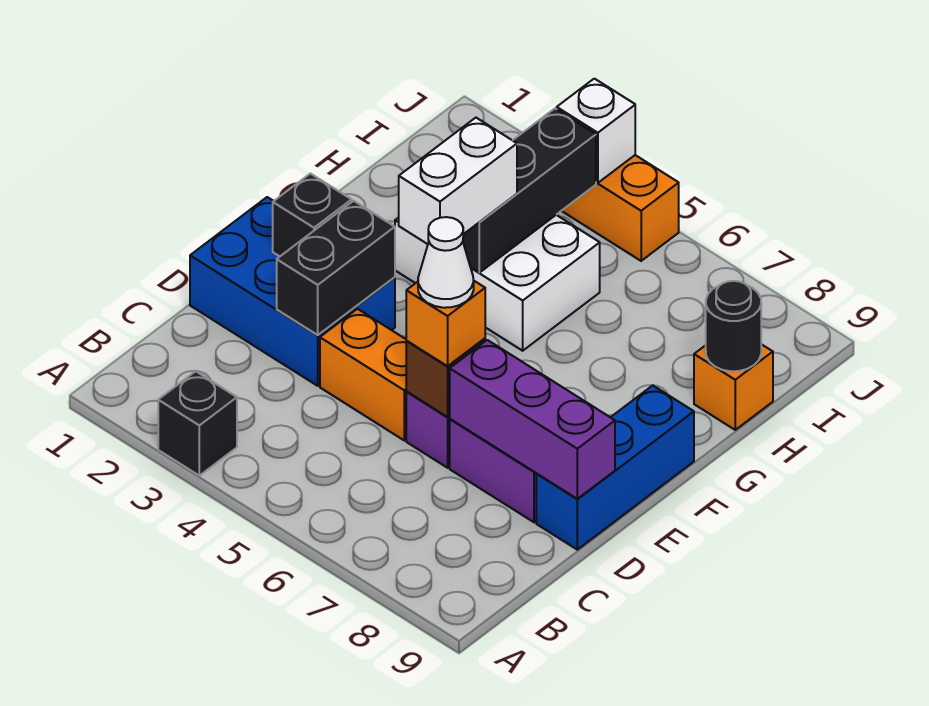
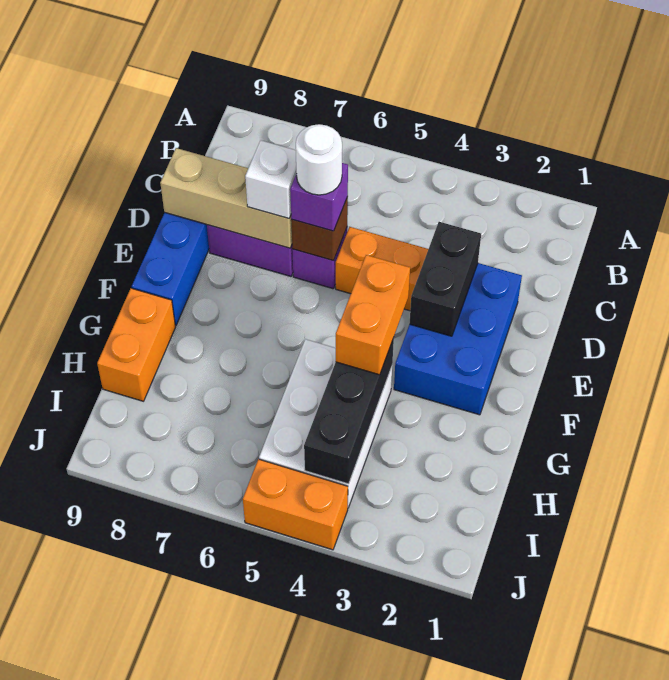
black brick A3 level 1 -> none
blue brick D1:E3 level 1 -> blue brick D2:F3 level 1
orange brick D6 level 3 -> purple brick D6 level 3
white cone D6 level 4 -> white round brick D6 level 4
purple brick D7:D9 level 2 -> tan brick D7:D9 level 2
black brick E2 level 2 -> none
white brick F4:G4 level 3 -> orange brick F4:G4 level 3
white brick G3:H5 level 1 -> white brick G4:I5 level 1
orange brick H9 level 1 -> orange brick G9:H9 level 1
black round brick H9 level 2 -> none
white brick J4 level 2 -> white brick D7 level 3

